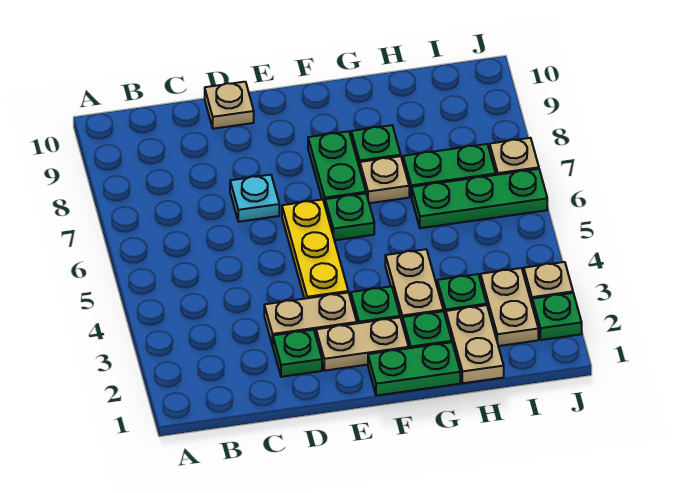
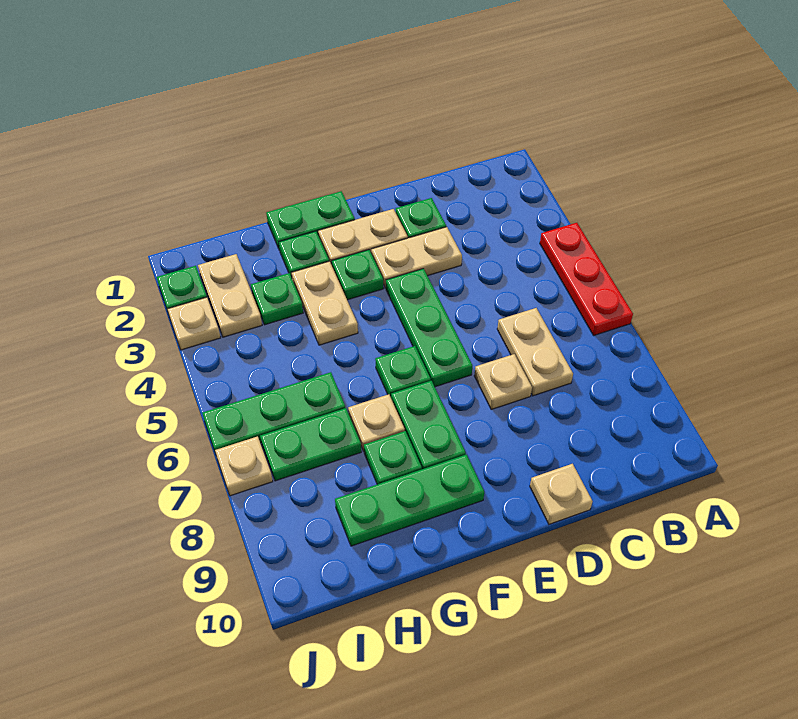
none -> red plate A4:A6 level 1
cyan plate D7 level 1 -> tan plate D7 level 1
yellow plate E4:E6 level 1 -> green plate E4:E6 level 1
none -> green plate F9:H9 level 1
tan plate H1:H2 level 1 -> tan plate C6:C7 level 1

